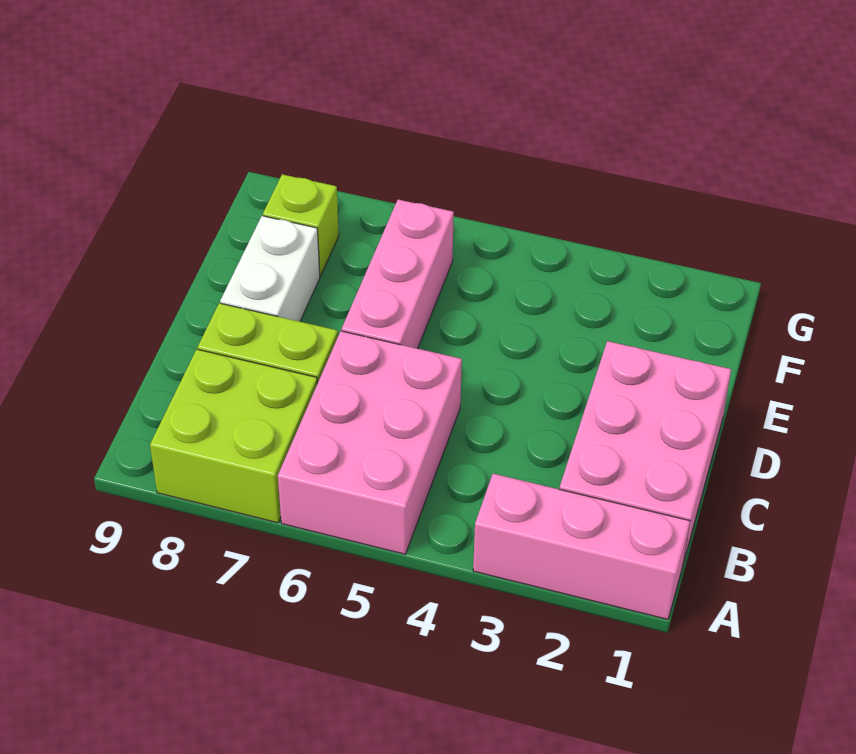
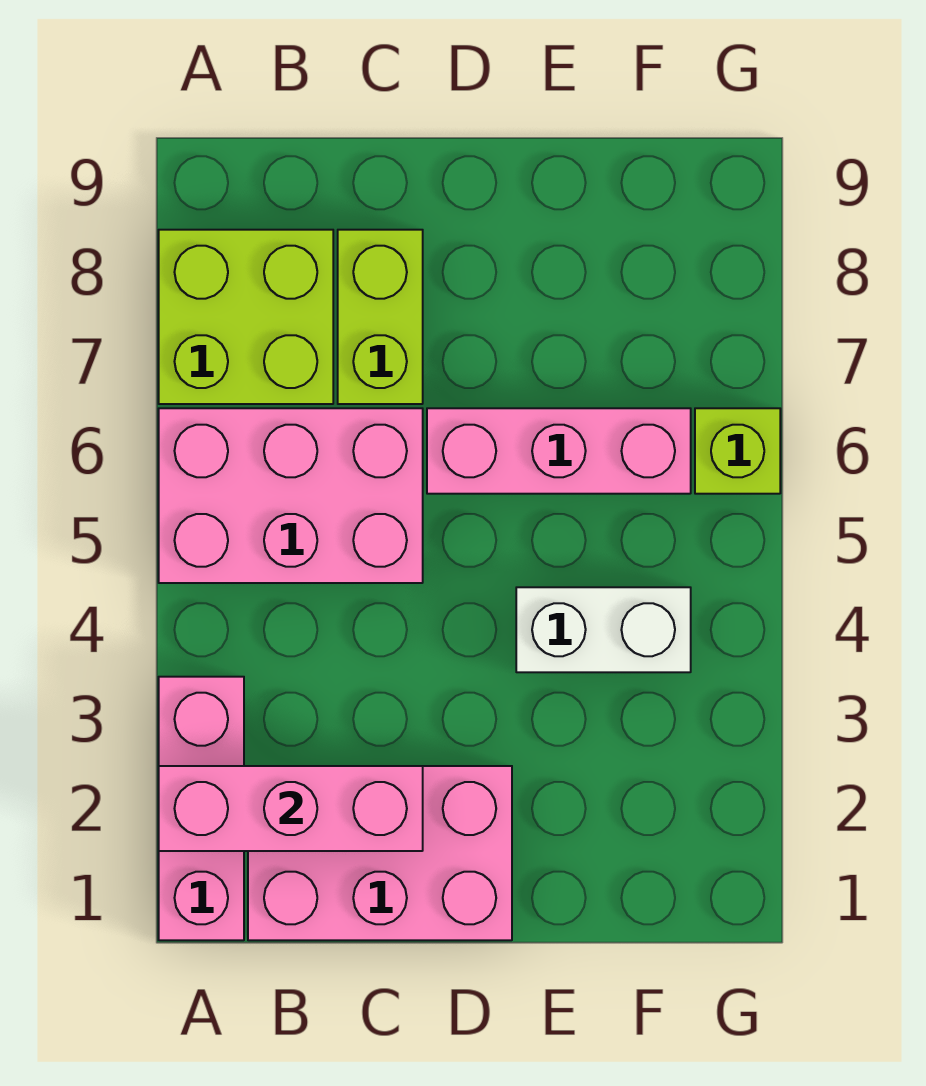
none -> pink brick A2:C2 level 2
white brick D8:E8 level 1 -> white brick E4:F4 level 1
lime brick F8 level 1 -> lime brick G6 level 1

